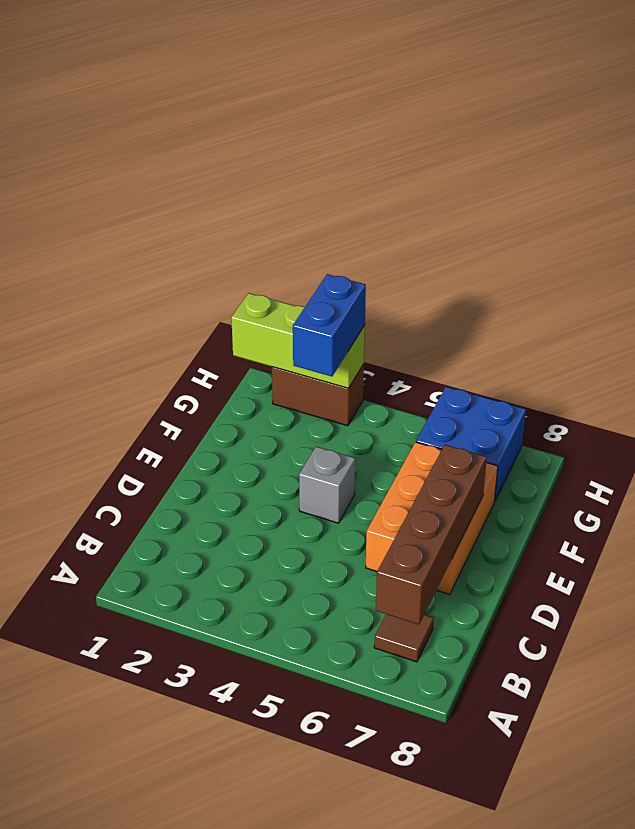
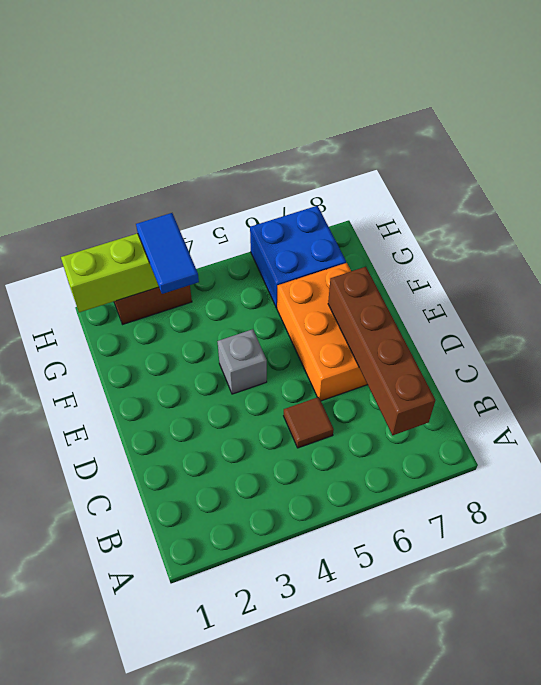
brown tile B7 level 1 -> brown tile C5 level 1
blue brick G3:H3 level 3 -> blue tile G3:H3 level 3

